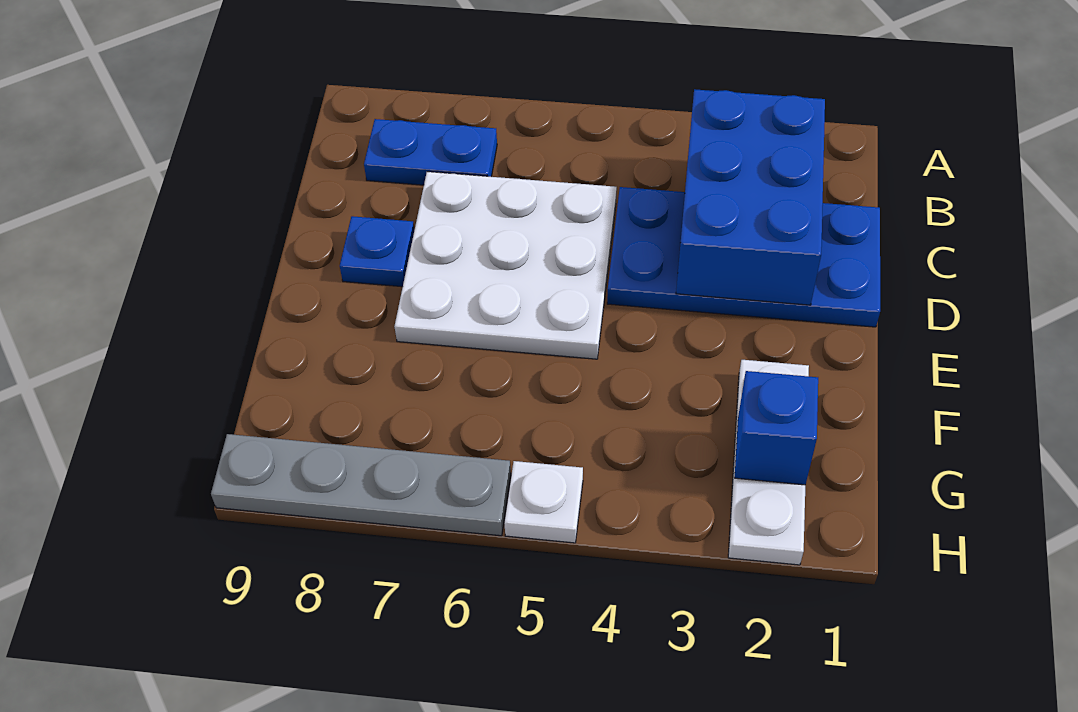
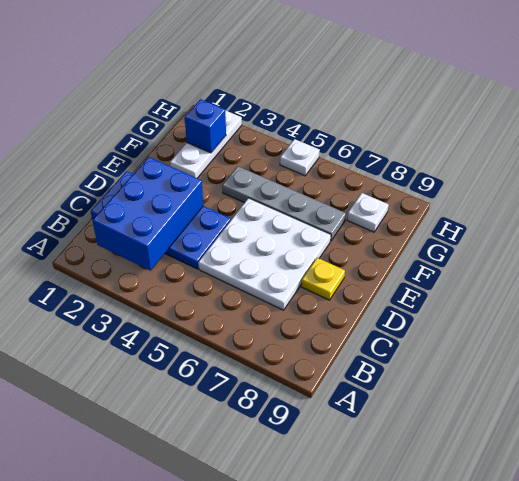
blue plate B7:B8 level 1 -> none
blue plate D8 level 1 -> yellow plate D8 level 1
none -> white plate G8 level 1
grey plate H6:H9 level 1 -> grey plate F4:F7 level 1

